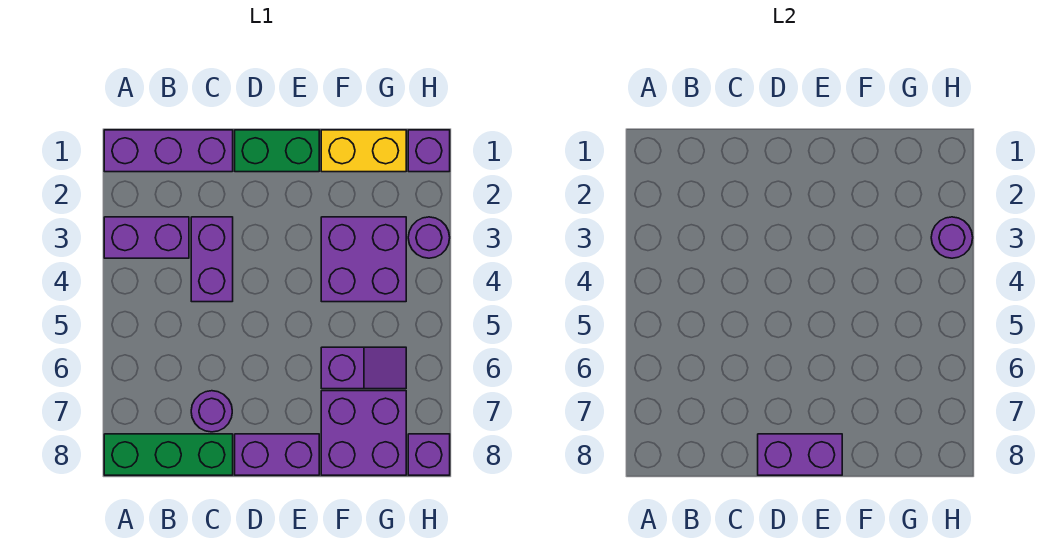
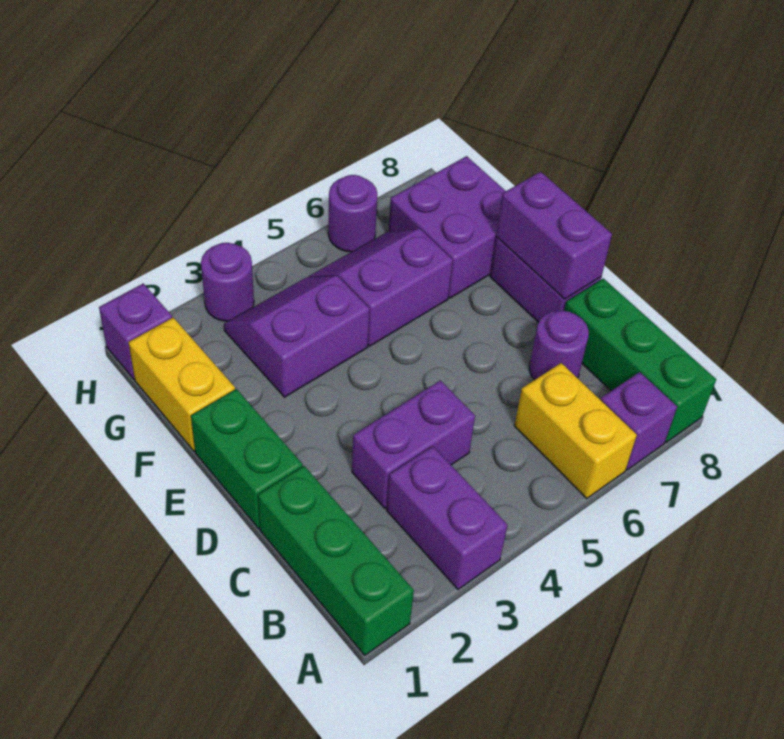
purple brick A1:C1 level 1 -> green brick A1:C1 level 1
none -> yellow brick A6:B6 level 1
purple brick F3:G4 level 1 -> purple slope F3:G4 level 1 top F
purple slope F6:G6 level 1 top F -> purple slope F5:G6 level 1 top F
purple round brick H3 level 2 -> purple round brick H6 level 1
purple brick H8 level 1 -> purple brick A7 level 1

